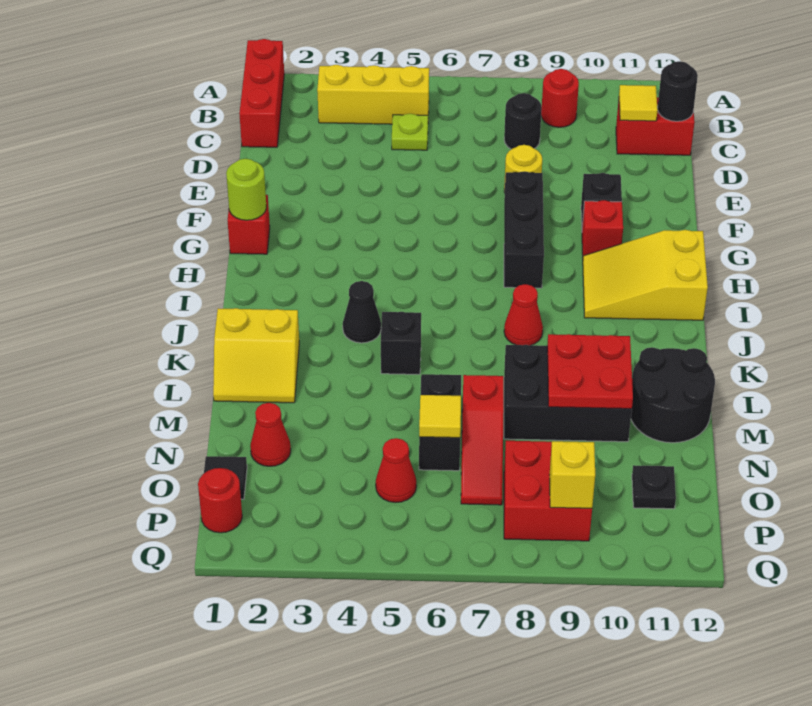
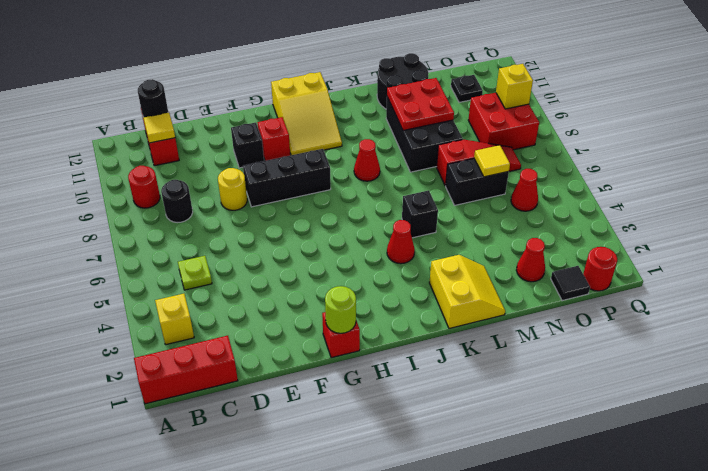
yellow brick B3:B5 level 1 -> yellow brick B3 level 1
black cone J4 level 1 -> red cone J4 level 1

